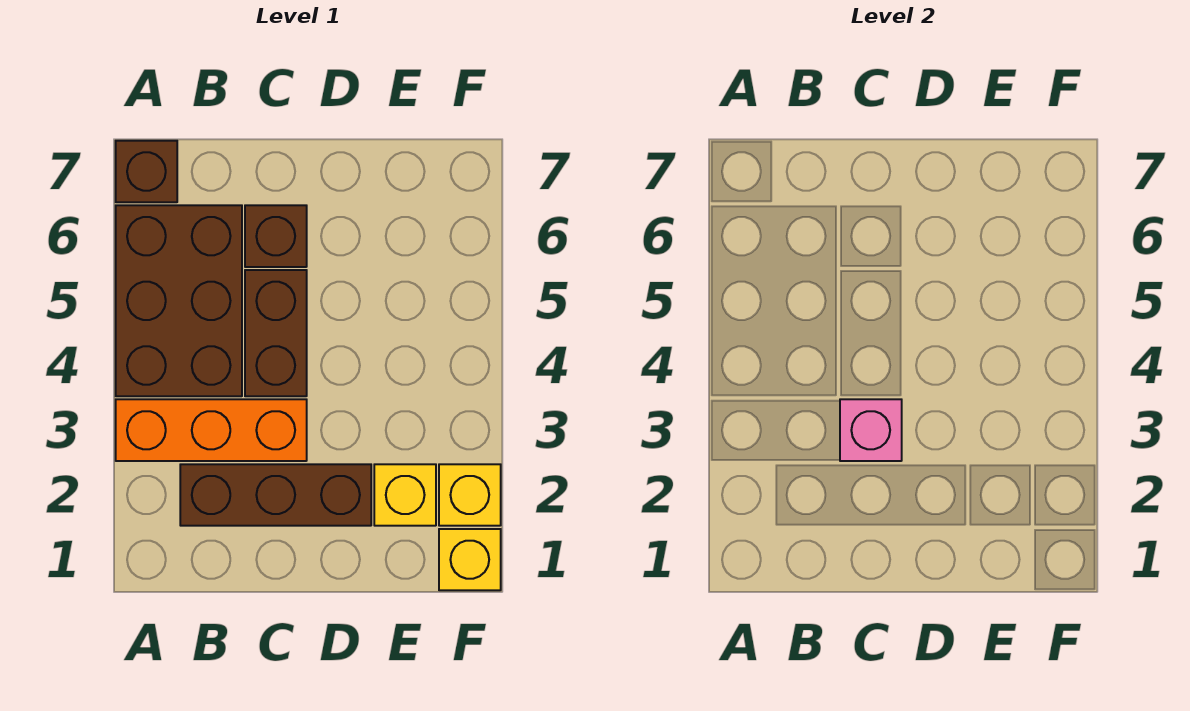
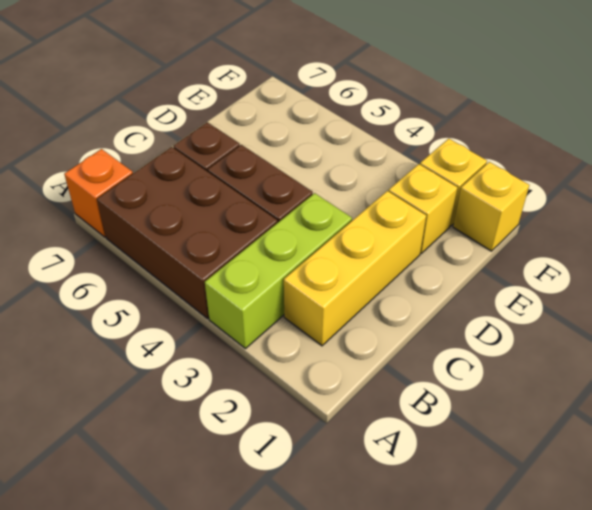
orange brick A3:C3 level 1 -> lime brick A3:C3 level 1
brown brick A7 level 1 -> orange brick A7 level 1
brown brick B2:D2 level 1 -> yellow brick B2:D2 level 1
pink brick C3 level 2 -> none

